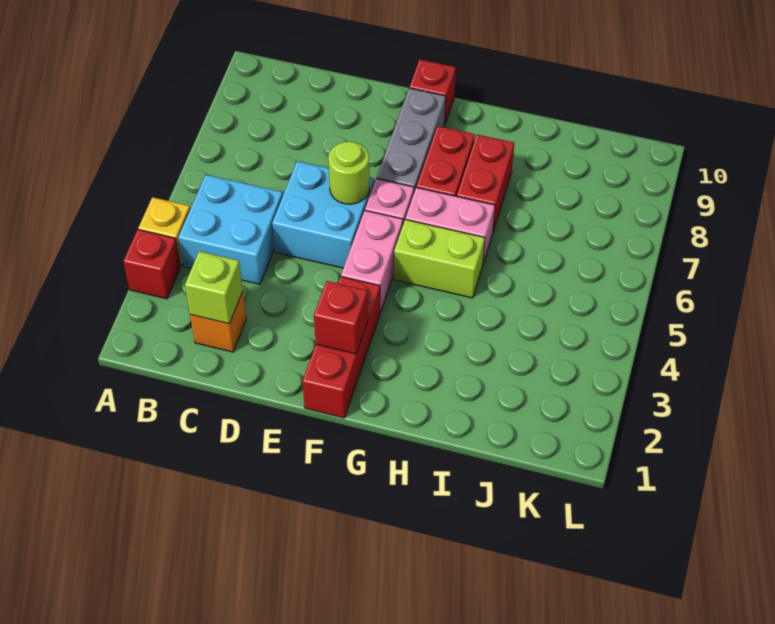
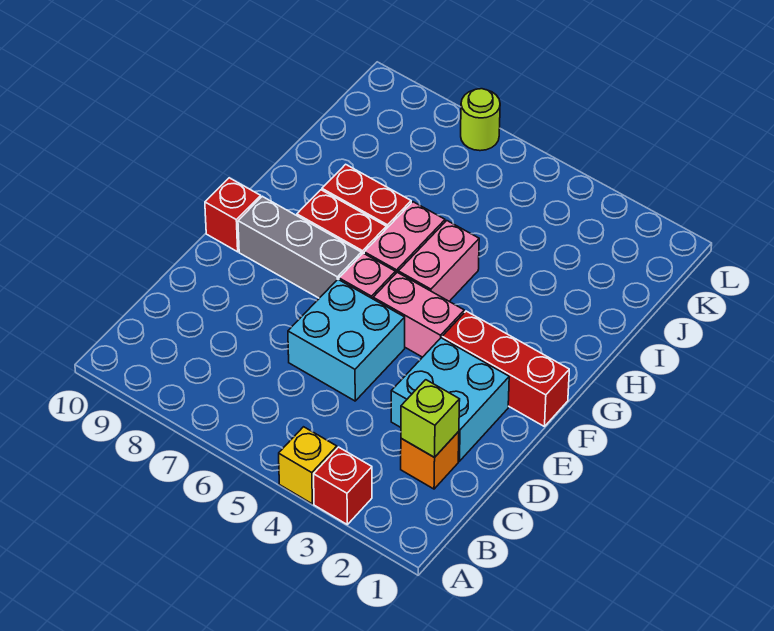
cyan brick B4:C5 level 1 -> cyan brick D2:E3 level 1
lime round brick E6 level 2 -> lime round brick L7 level 1
red brick F2 level 2 -> none
lime brick G5:H5 level 1 -> pink brick G5:H5 level 1

